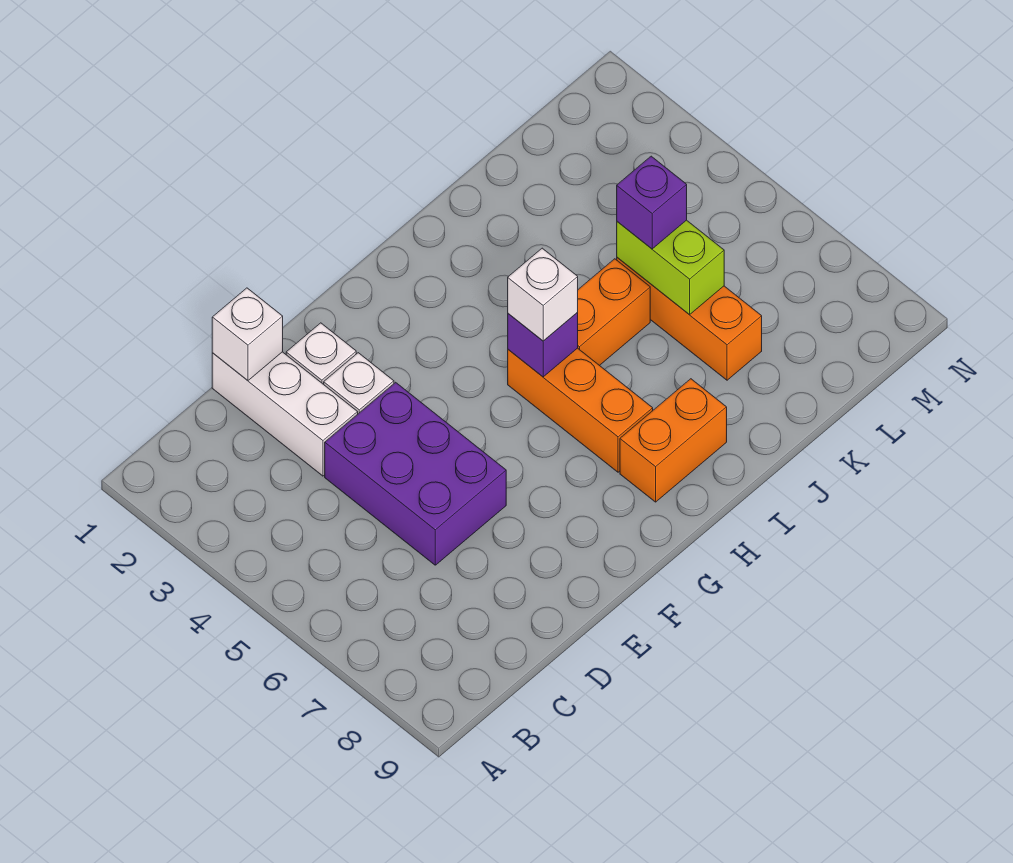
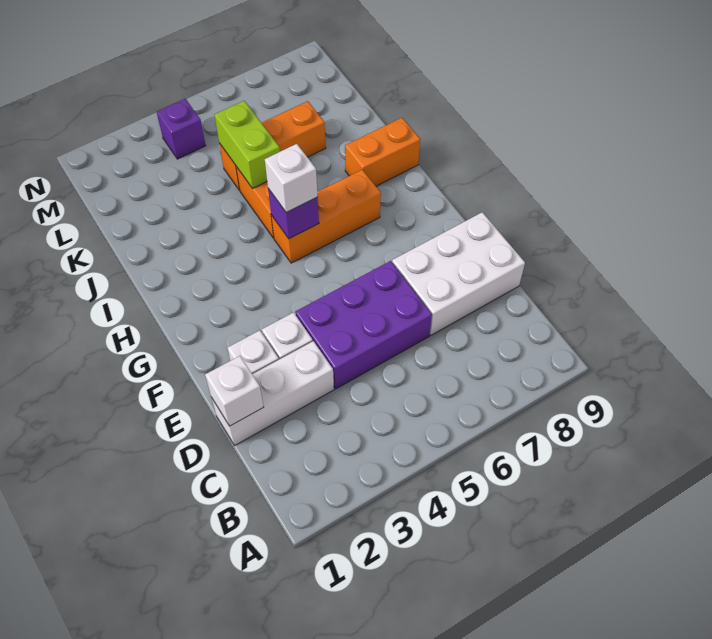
none -> white brick D7:E9 level 1
orange brick H8:I8 level 1 -> orange brick I8:I9 level 1
lime brick K5:K6 level 2 -> lime brick J5:K5 level 2
purple brick K5 level 3 -> purple brick M4 level 1

